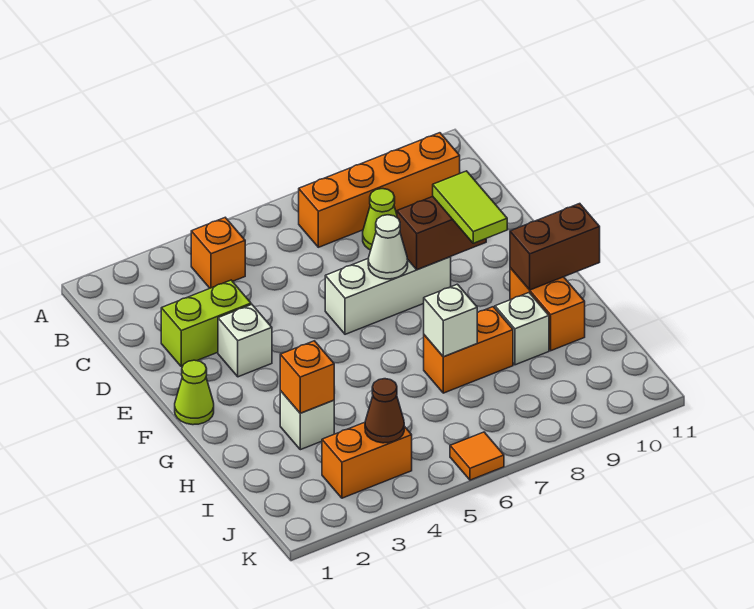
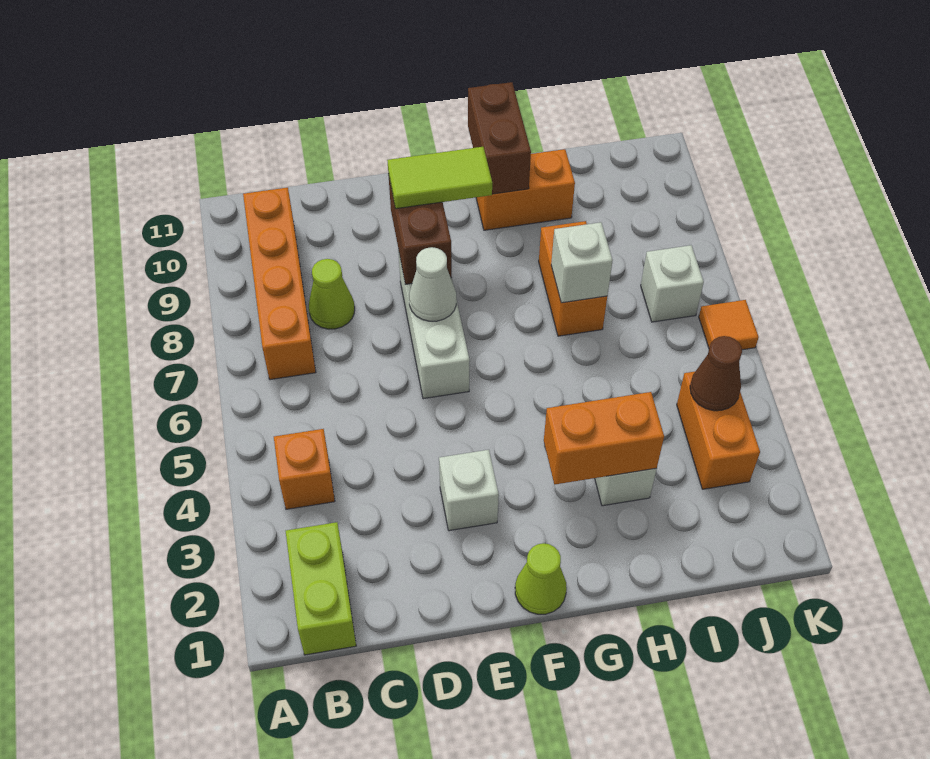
lime brick D2:D3 level 1 -> lime brick B1:B2 level 1
orange brick H3 level 2 -> orange brick G3:H3 level 2
white brick H9 level 1 -> white brick J7 level 1

